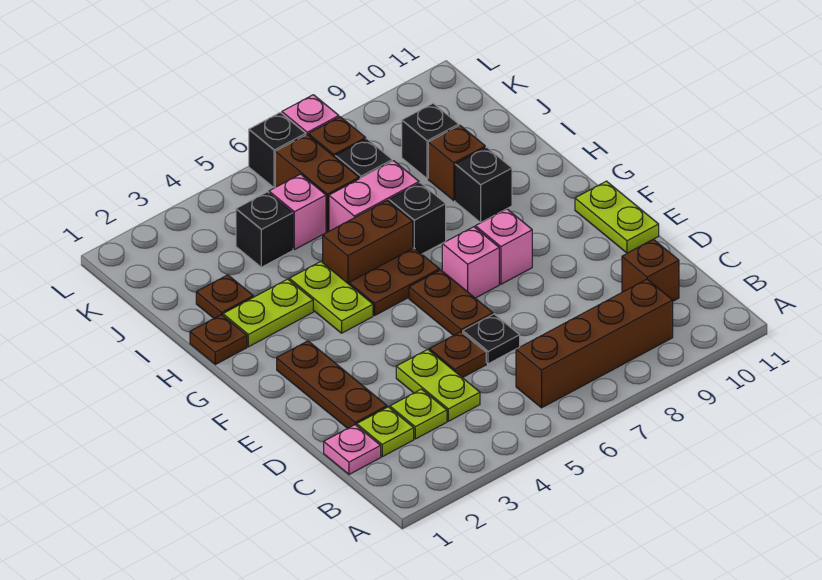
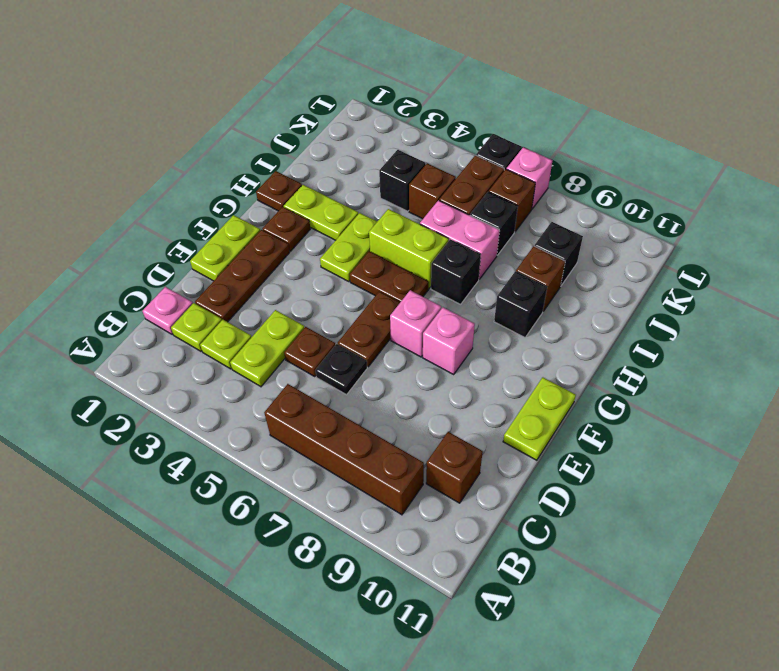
none -> lime plate E1:F1 level 1
brown brick H5:H6 level 1 -> lime brick H5:H6 level 1
brown plate I2 level 1 -> brown plate G2 level 1
pink brick J5 level 1 -> brown brick J5 level 1

